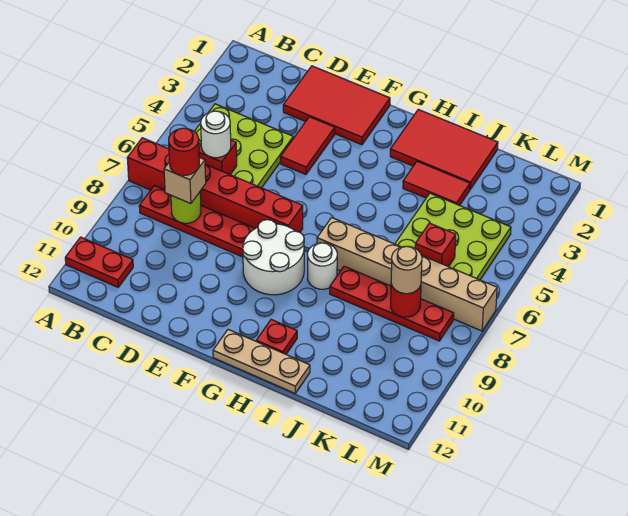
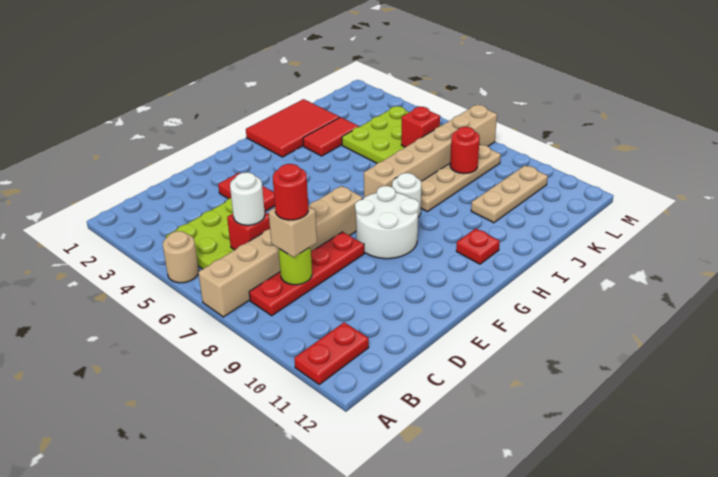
red brick A7:F7 level 1 -> tan brick A7:F7 level 1
red tile D1:F2 level 1 -> none
tan plate G12:I12 level 1 -> tan plate J10:L10 level 1
red plate I8:L8 level 1 -> tan plate I8:L8 level 1
tan round brick K8 level 3 -> tan round brick A5 level 1

